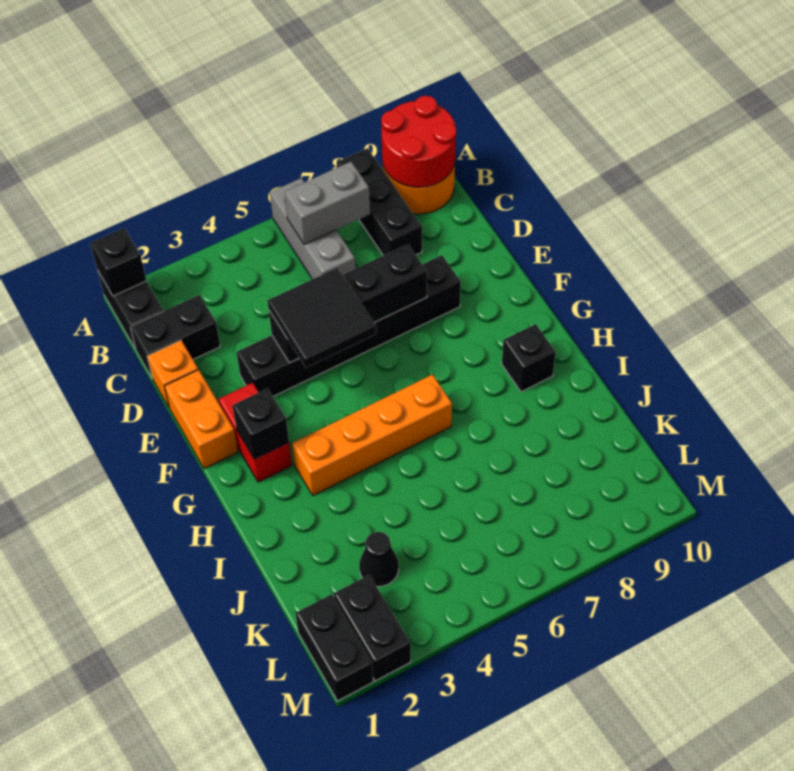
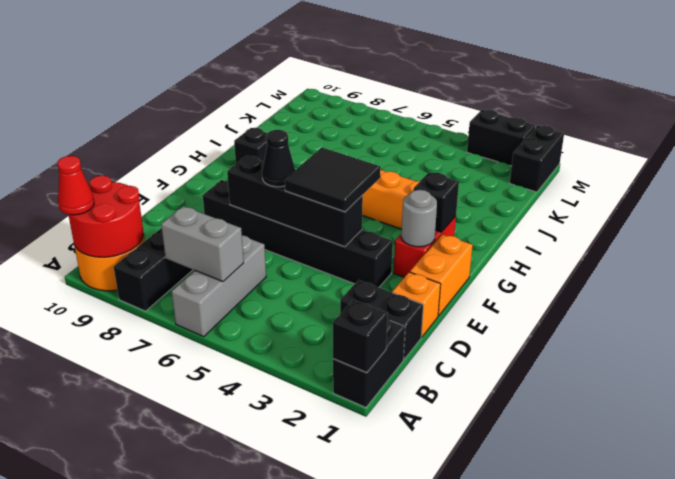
none -> red cone A10 level 3
none -> grey round brick F2 level 2
black cone K3 level 1 -> black cone E6 level 3
black brick L2:M2 level 1 -> black brick M2:M3 level 1

